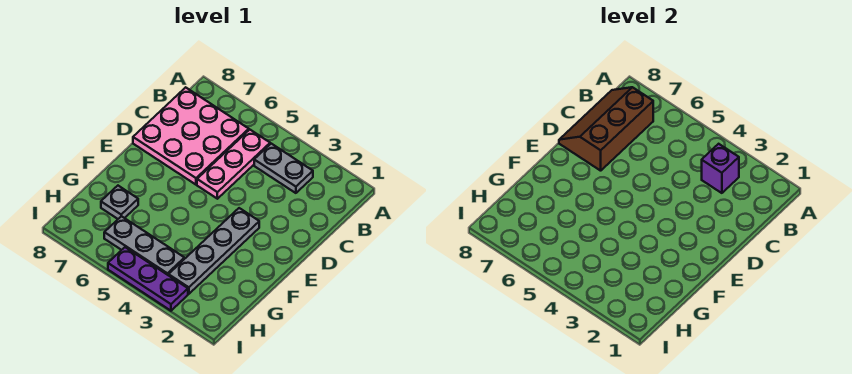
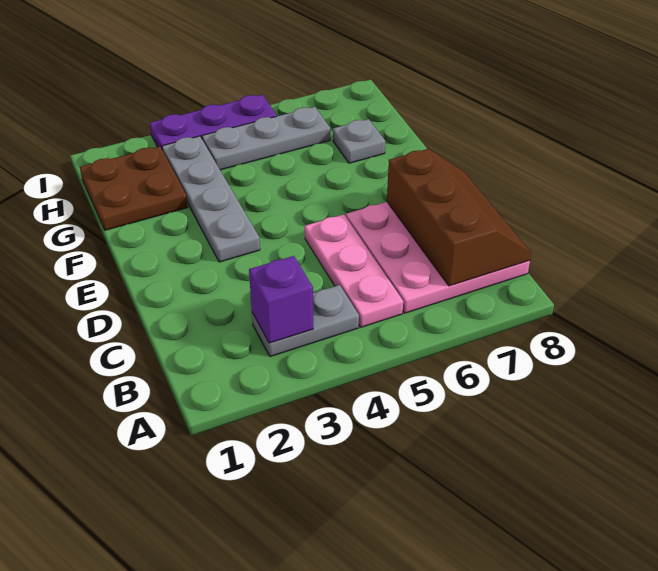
none -> brown plate G1:H2 level 1

